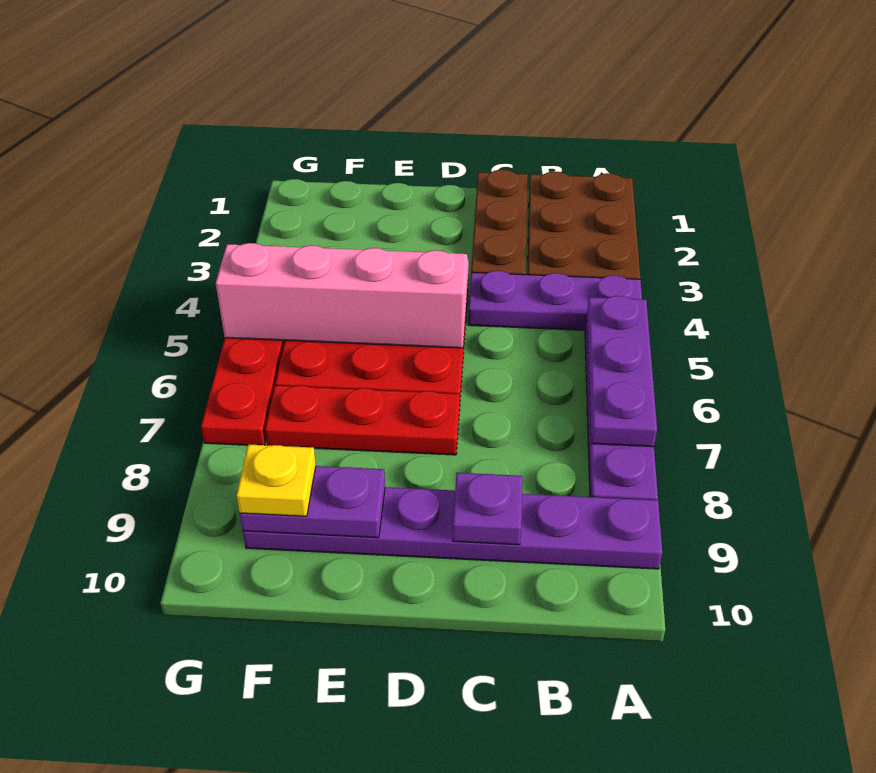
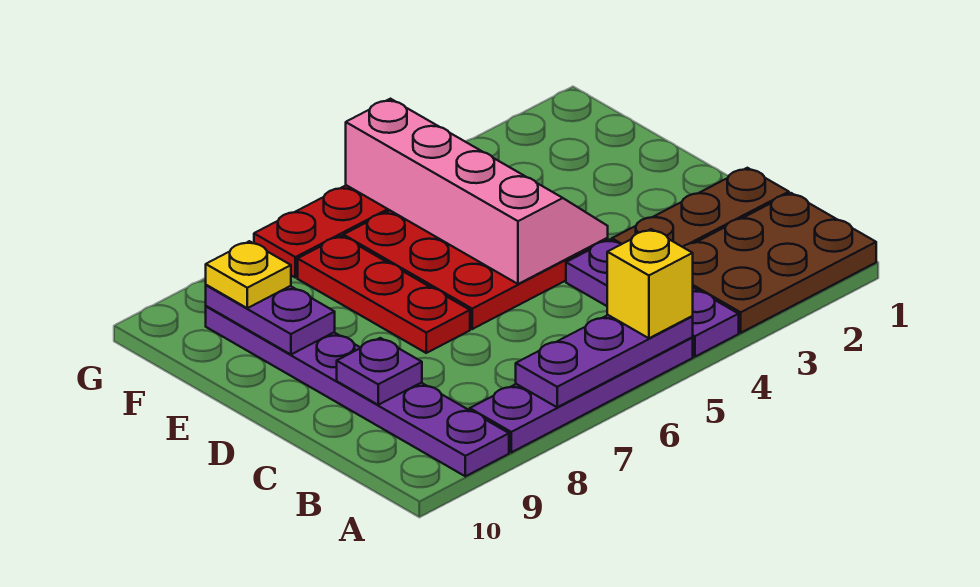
none -> yellow brick A5 level 3

